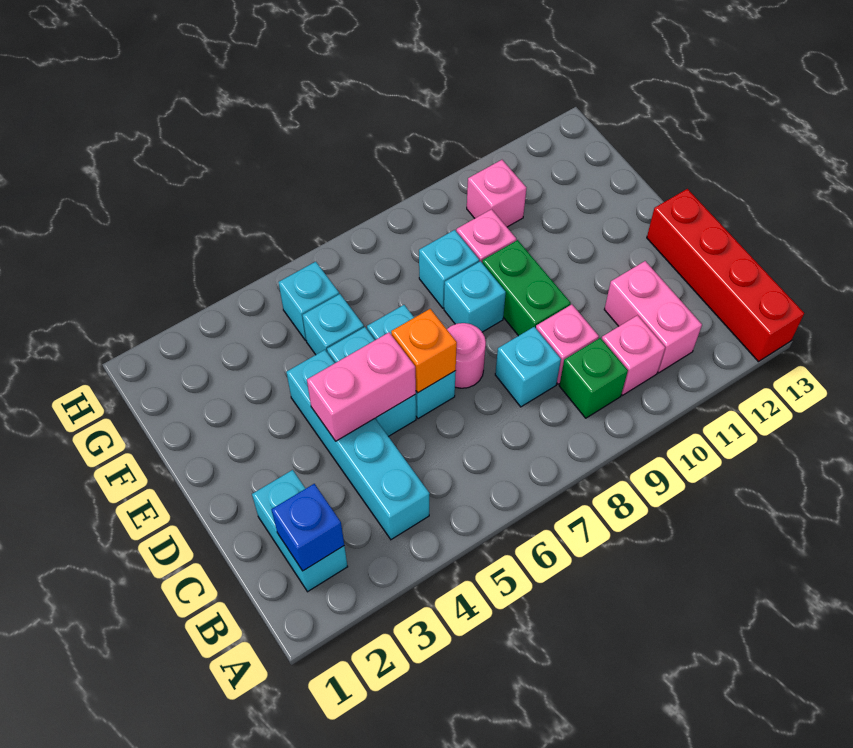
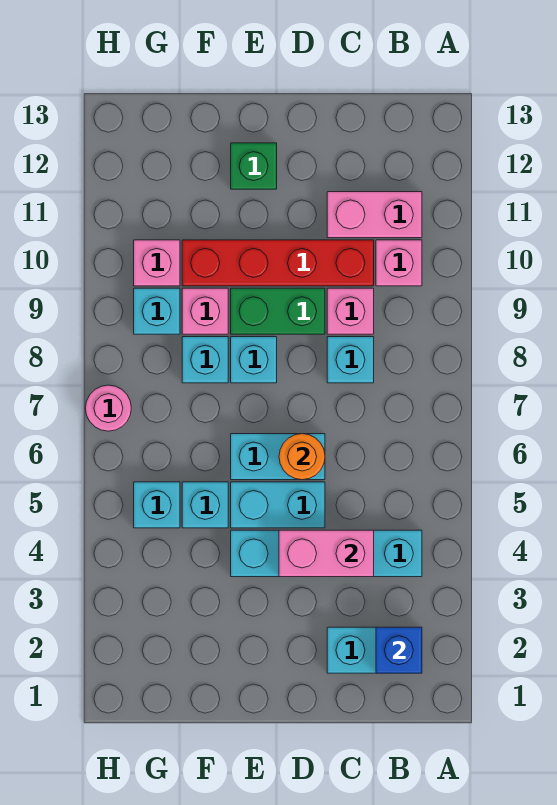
red brick A13:D13 level 1 -> red brick C10:F10 level 1
green brick B9 level 1 -> green brick E12 level 1
pink brick D4:D5 level 2 -> pink brick C4:D4 level 2
orange brick D6 level 2 -> orange round brick D6 level 2
pink round brick D7 level 1 -> pink round brick H7 level 1
none -> cyan brick G9 level 1

